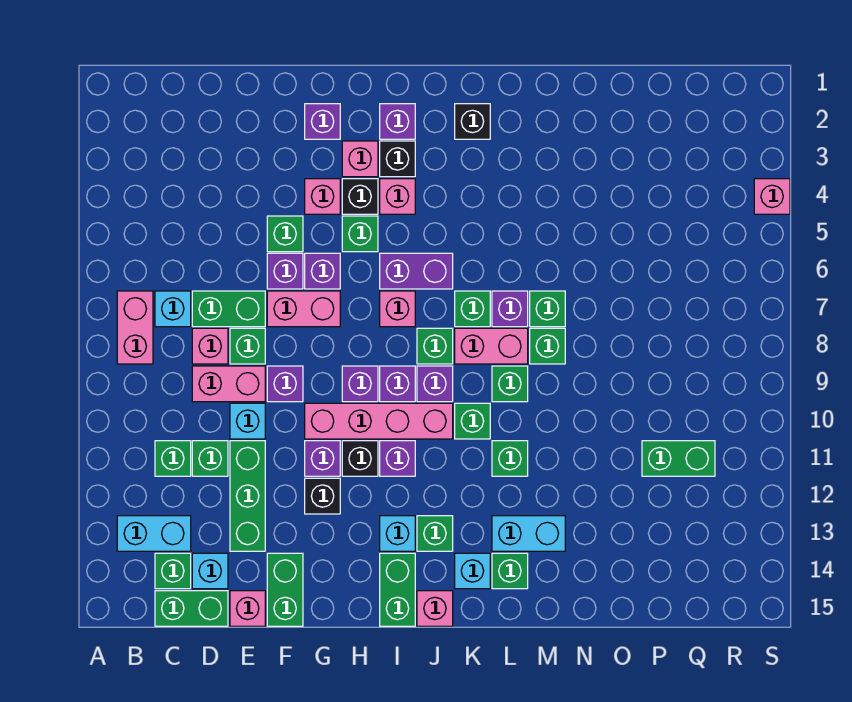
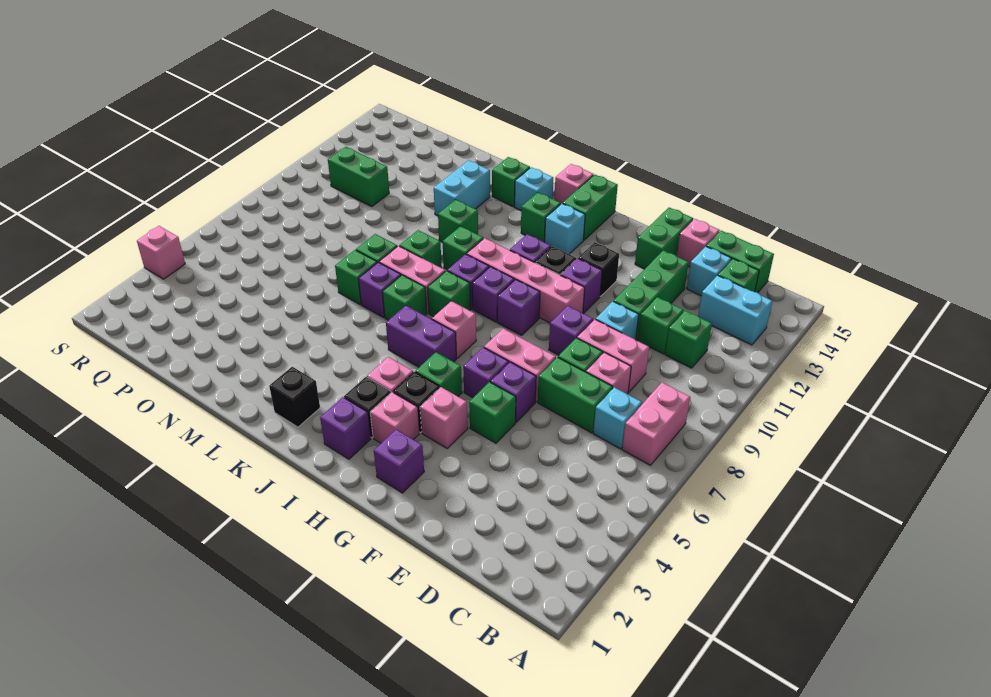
cyan brick L13:M13 level 1 -> cyan brick M12:M13 level 1

